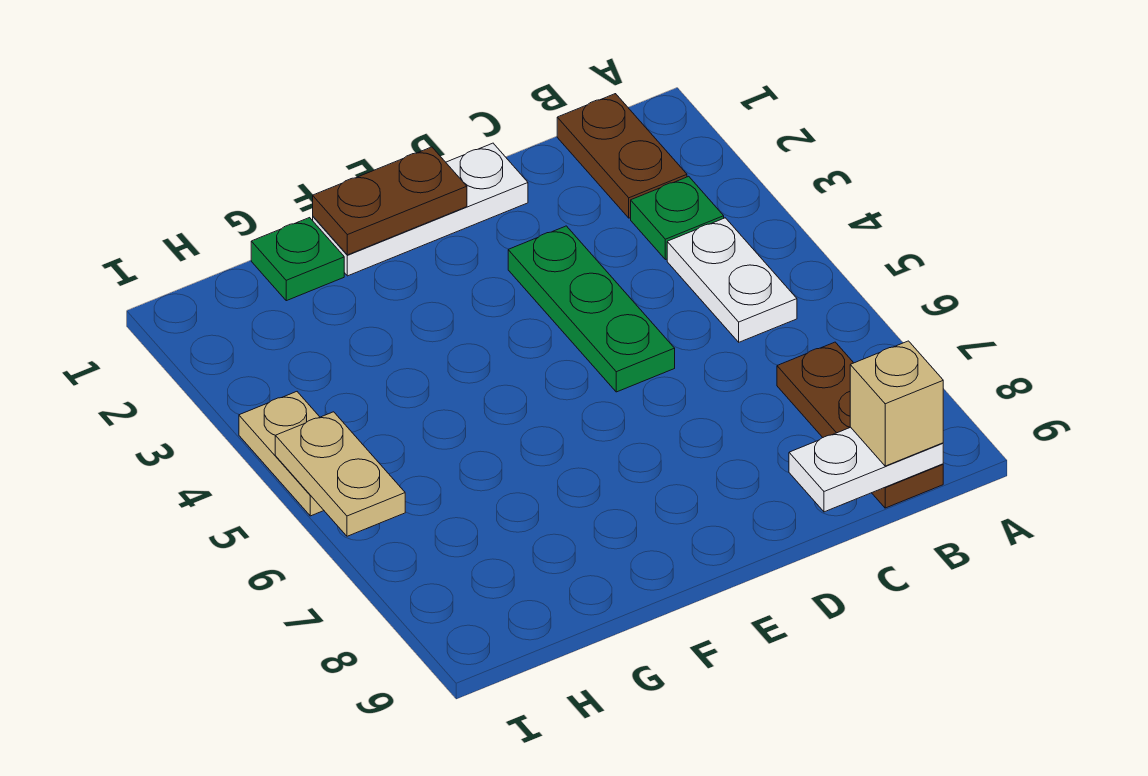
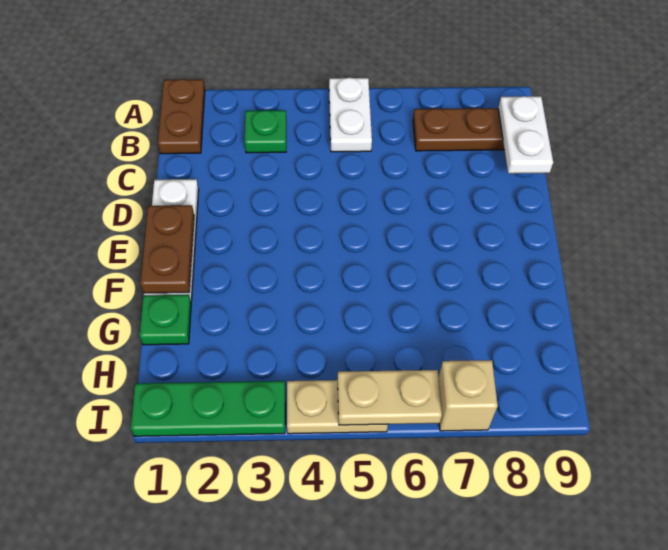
brown plate B1:B2 level 1 -> brown plate A1:B1 level 1
white plate B4:B5 level 1 -> white plate A5:B5 level 1
tan brick B9 level 3 -> tan brick I7 level 1
green plate D3:D5 level 1 -> green plate I1:I3 level 1

